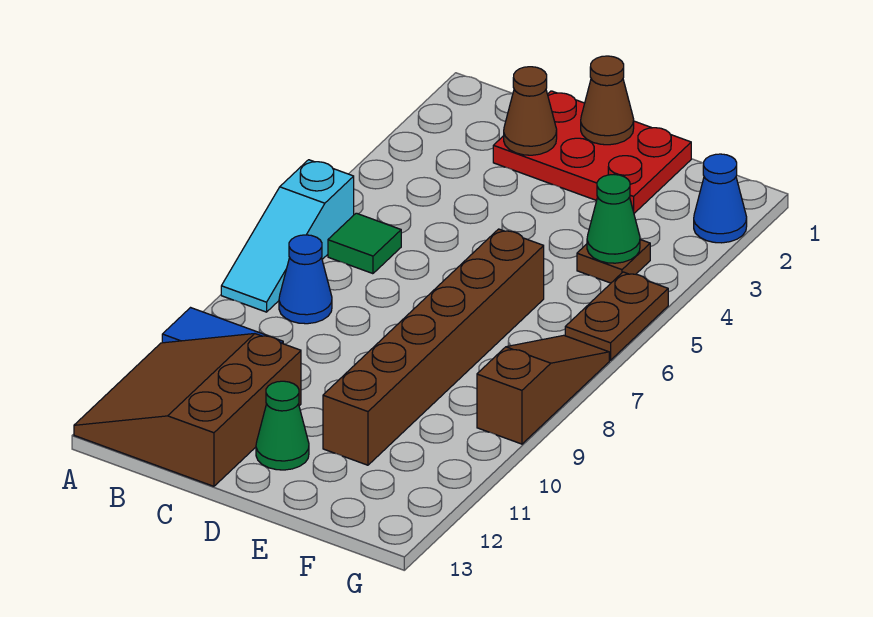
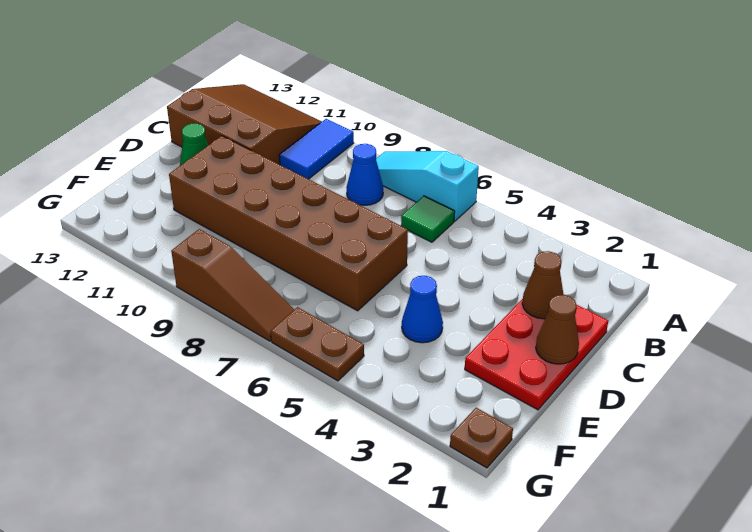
brown brick E6:E11 level 1 -> brown brick D6:E11 level 1
brown plate F4 level 1 -> brown plate G1 level 1
green cone F4 level 2 -> none
blue cone G2 level 1 -> blue cone E4 level 1

